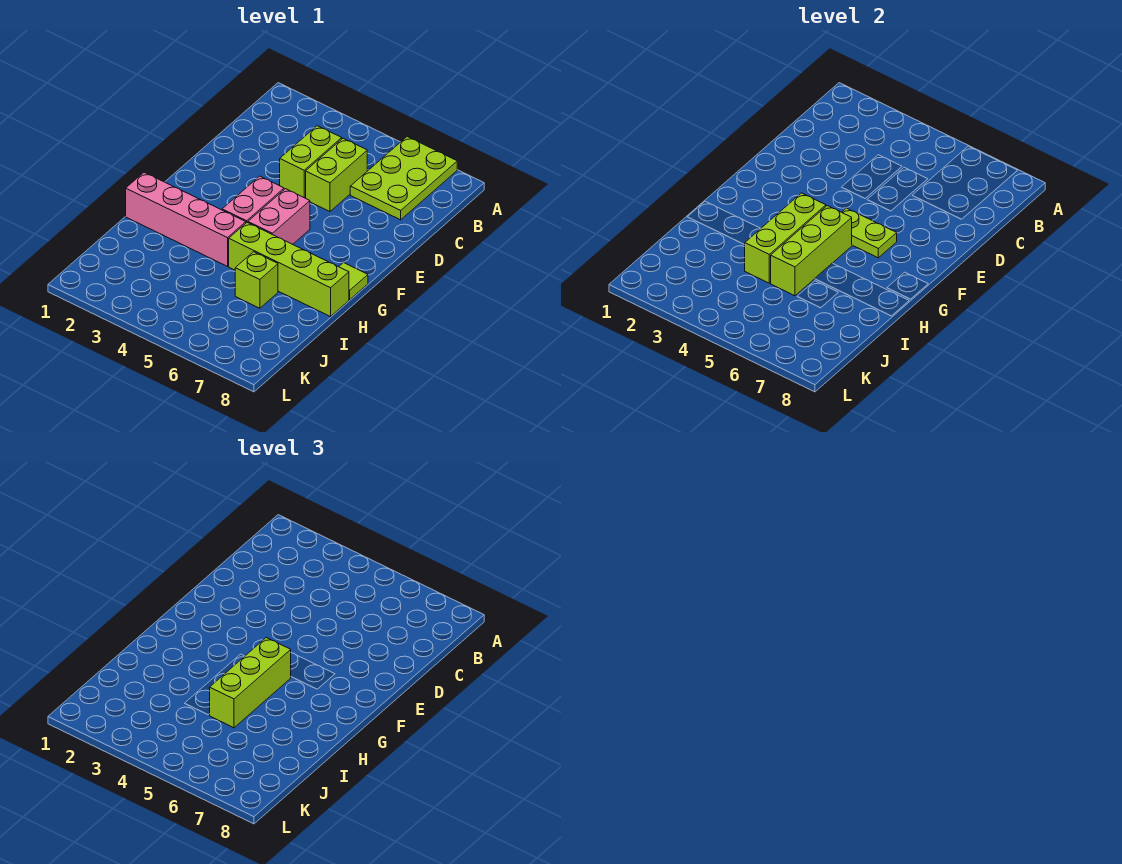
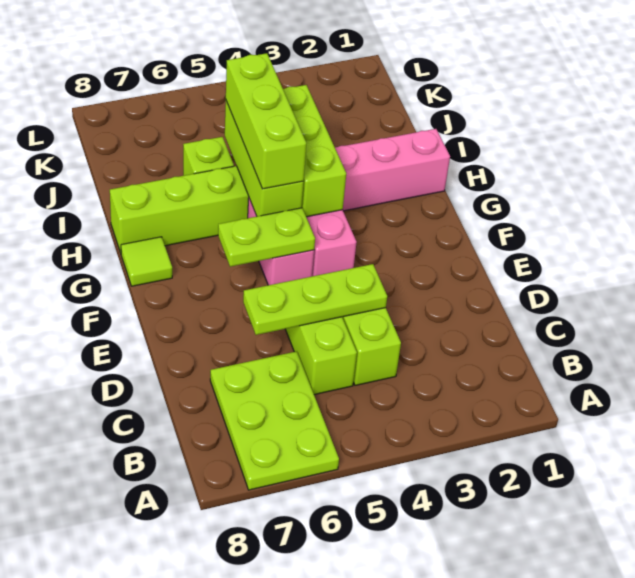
none -> lime plate D4:D6 level 2

